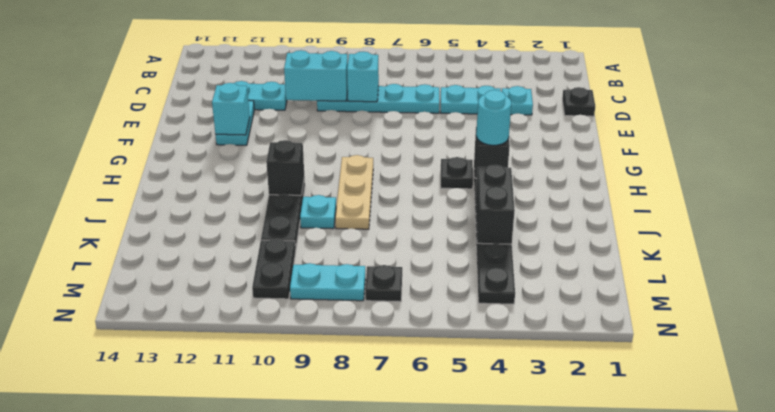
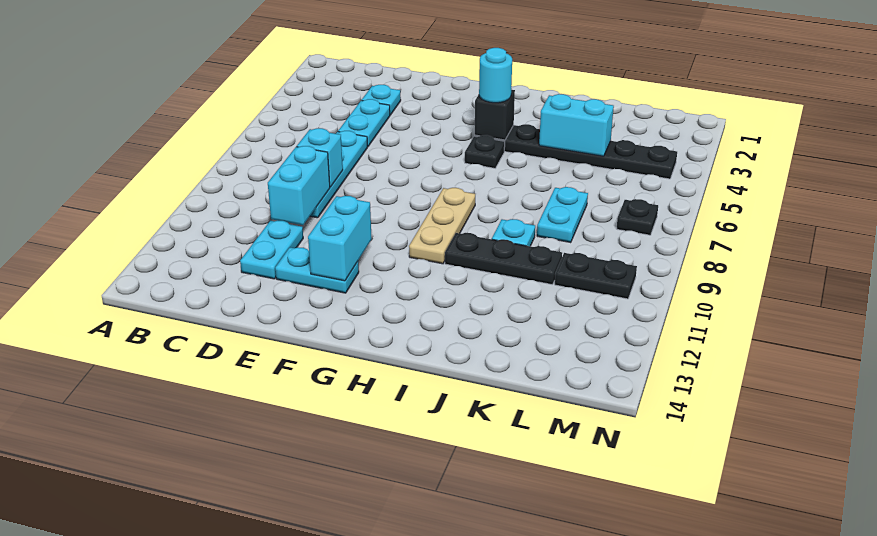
black plate D1 level 1 -> none
cyan brick F12 level 2 -> cyan brick F11:F12 level 2
tan plate H8:J8 level 1 -> tan plate H8:H10 level 1
black brick I10 level 2 -> none
black brick J4:K4 level 2 -> cyan brick J4:K4 level 2
cyan plate M8:M9 level 1 -> cyan plate K7:K8 level 1

